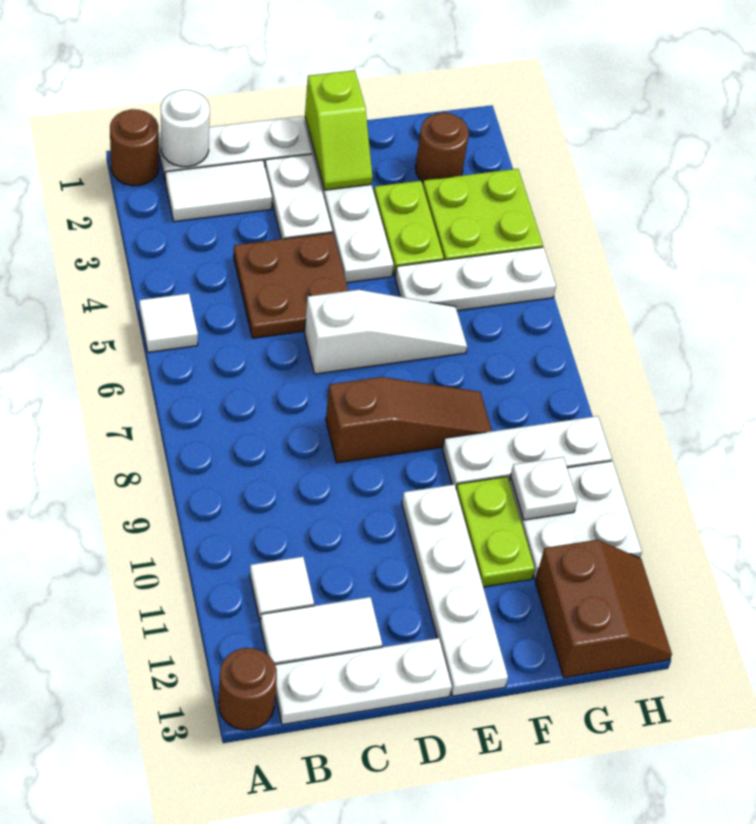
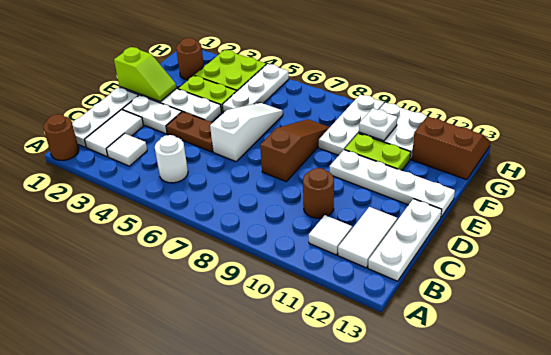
white tile A5 level 1 -> white tile B3 level 1
brown round brick A13 level 1 -> brown round brick C10 level 1
white round brick B1 level 2 -> white round brick B5 level 1
brown plate C4:D5 level 1 -> brown plate D4:D5 level 1

